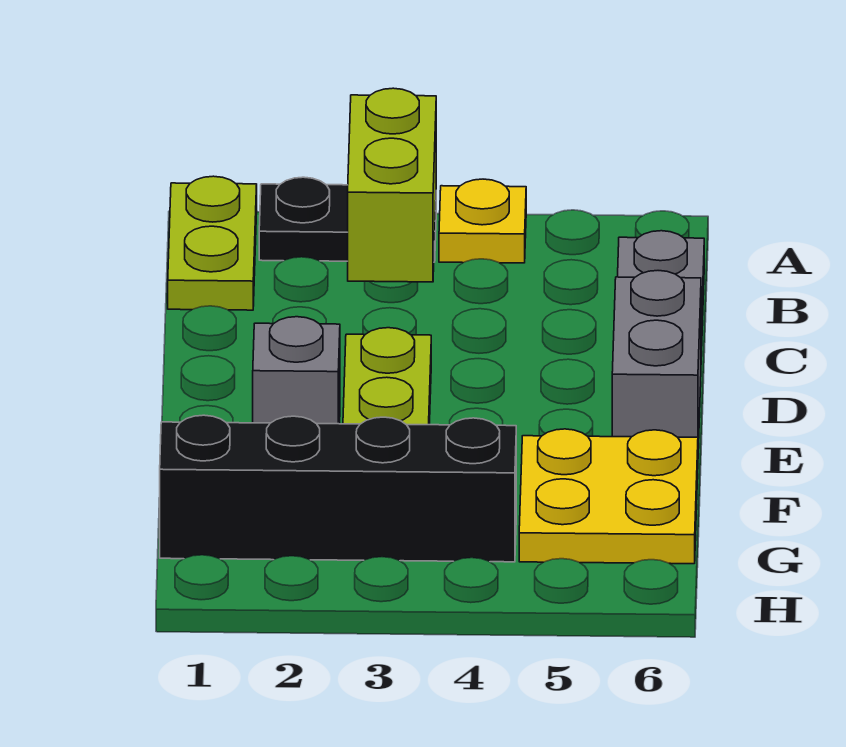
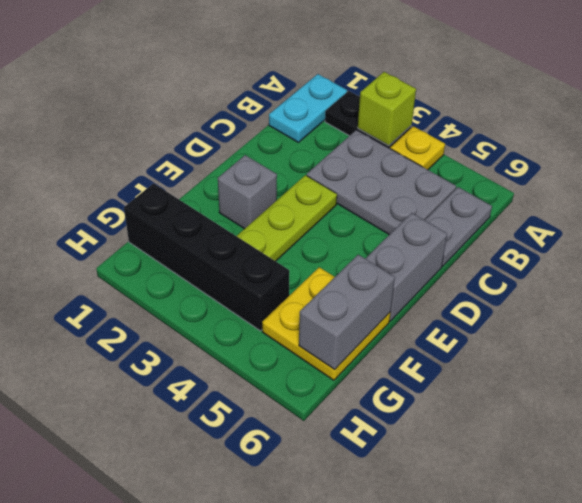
lime plate A1:B1 level 1 -> cyan plate A1:B1 level 1
lime brick A3:B3 level 2 -> lime brick A3 level 2
none -> grey plate B3:C5 level 1
none -> grey brick F6:G6 level 2

